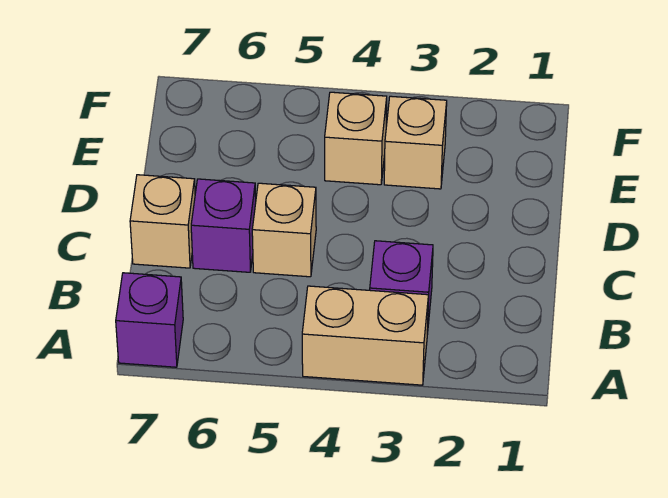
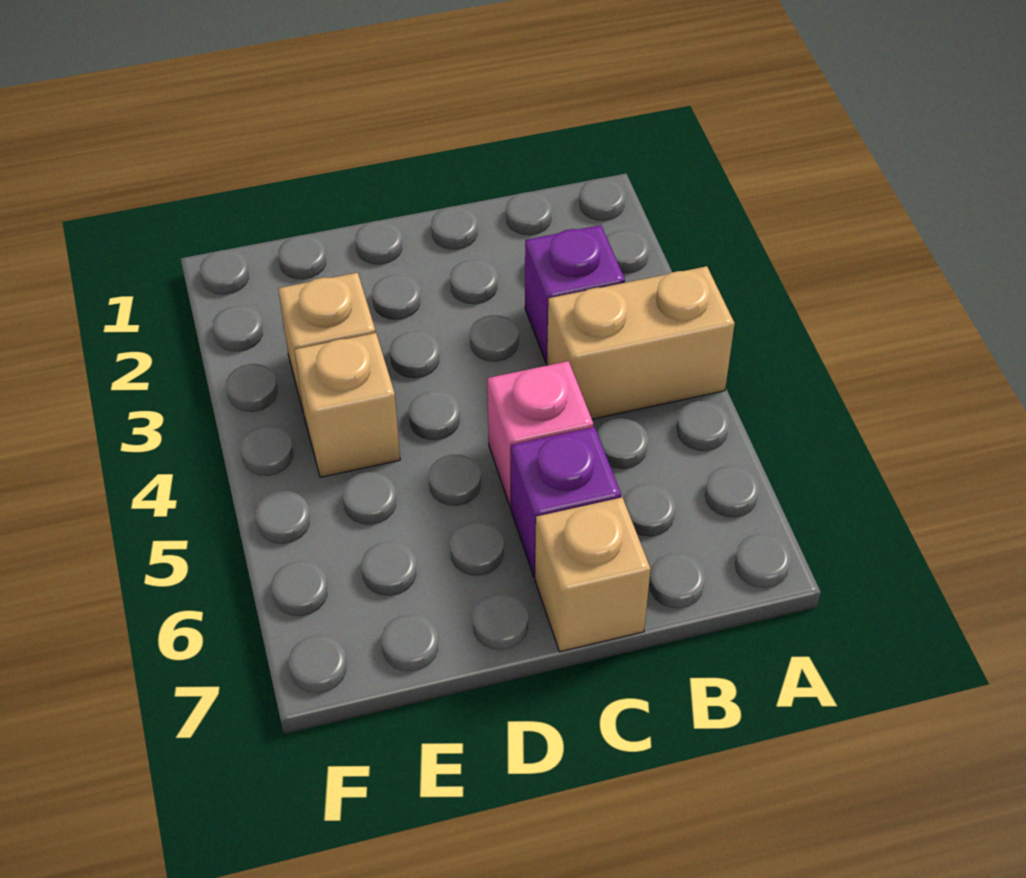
tan brick A3:A4 level 1 -> tan brick A4:B4 level 1
purple brick A7 level 1 -> none
tan brick C5 level 1 -> pink brick C5 level 1

